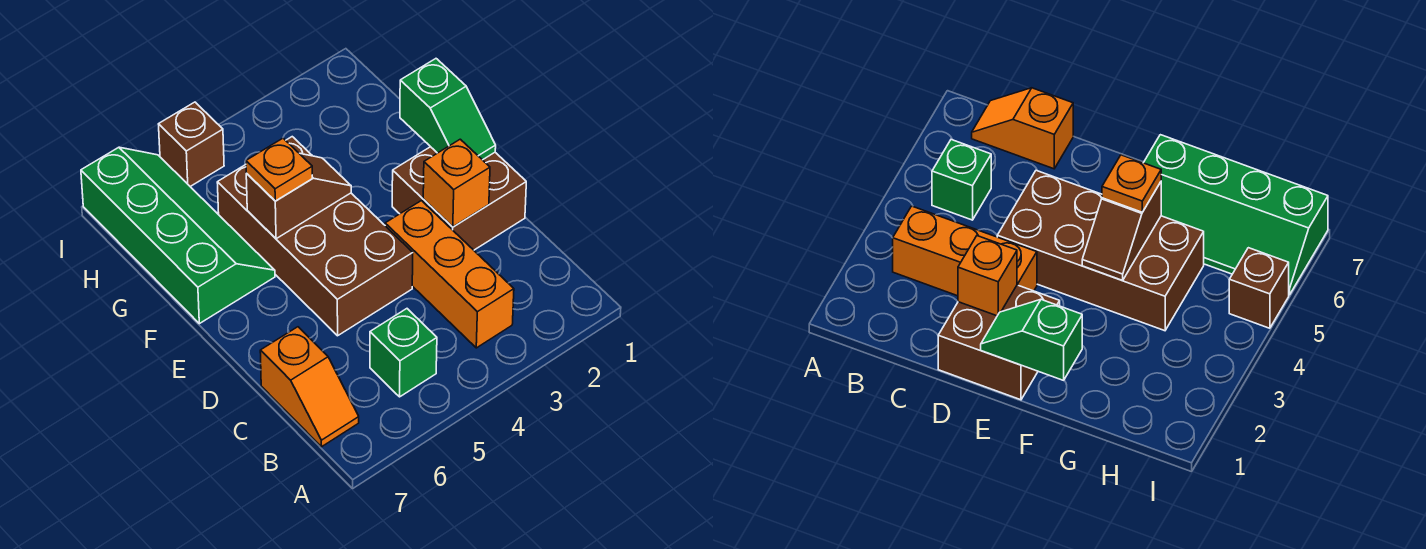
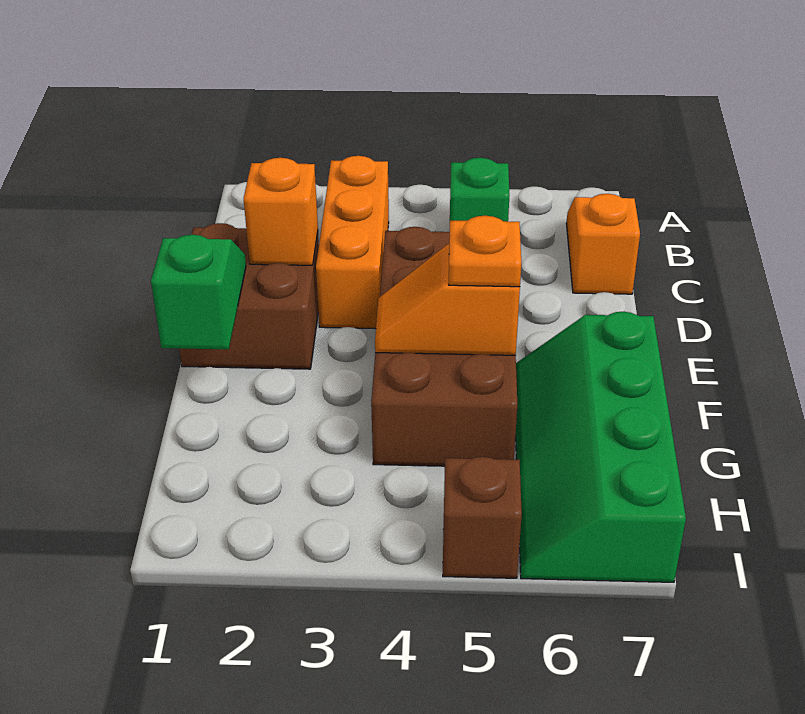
brown slope F4:F5 level 2 top 5 -> orange slope F4:F5 level 2 top 5

